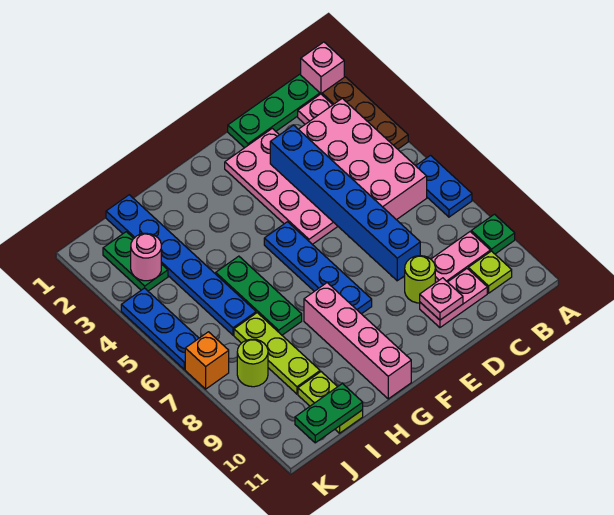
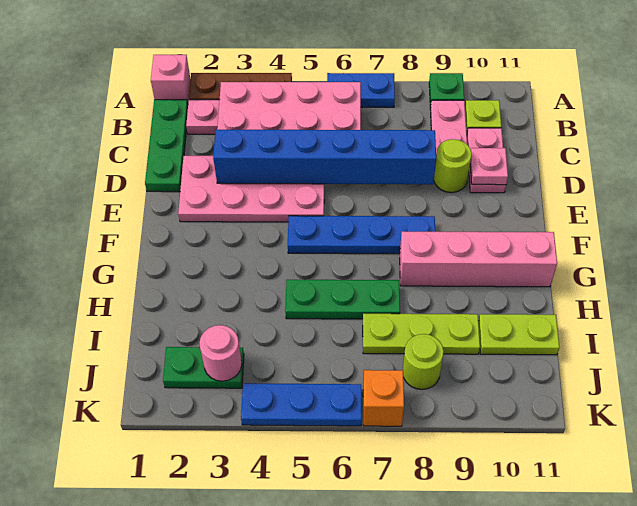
blue plate I1:I6 level 1 -> none
green plate I11:J11 level 2 -> none

